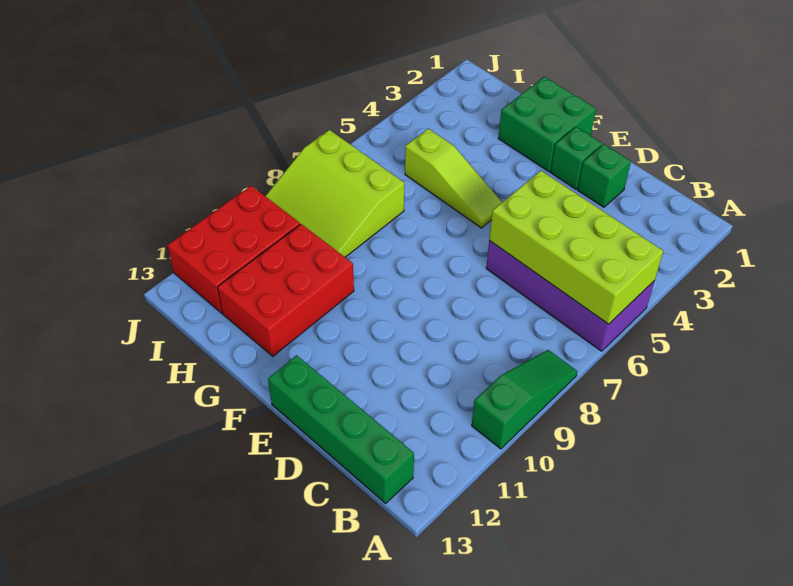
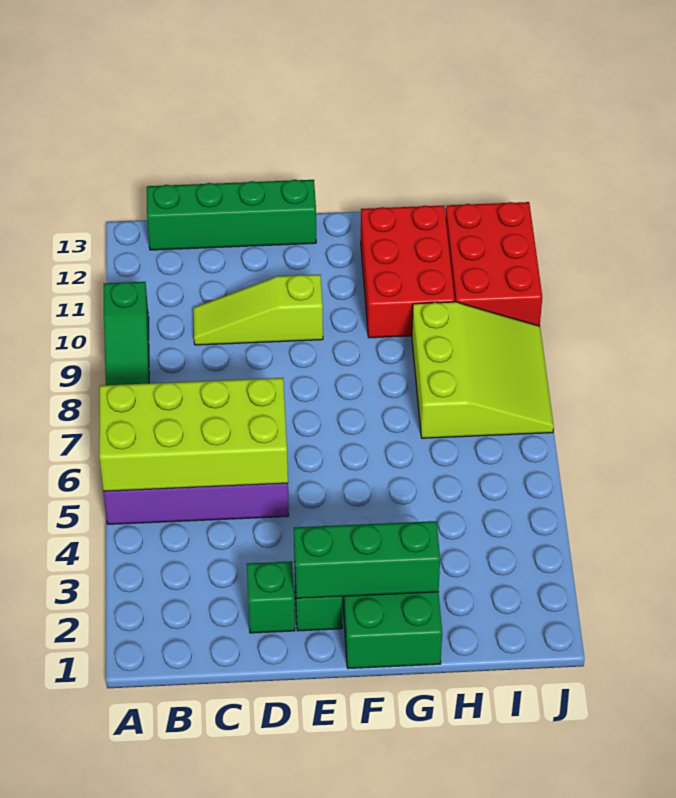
none -> green brick E2:G2 level 2
lime slope F5:H5 level 1 top H -> lime slope C10:E10 level 1 top E
lime slope H7:J9 level 1 top 7 -> lime slope H7:J9 level 1 top H

